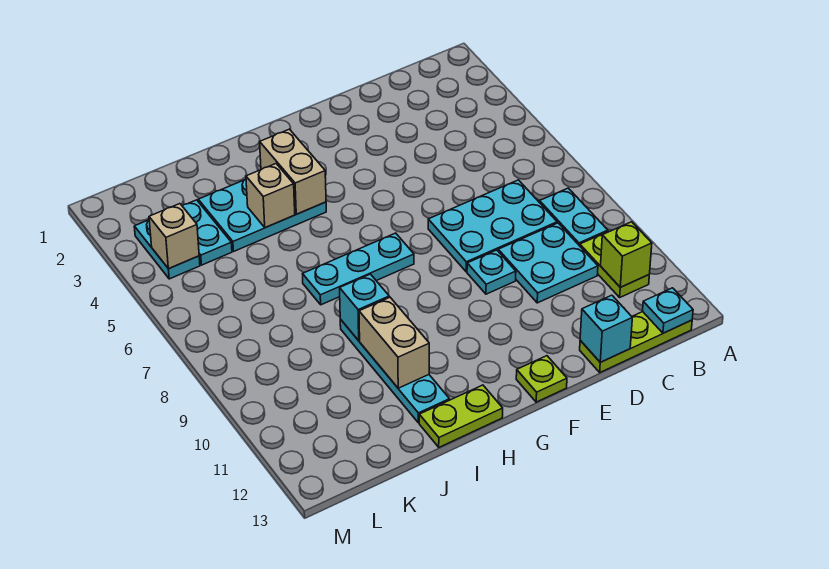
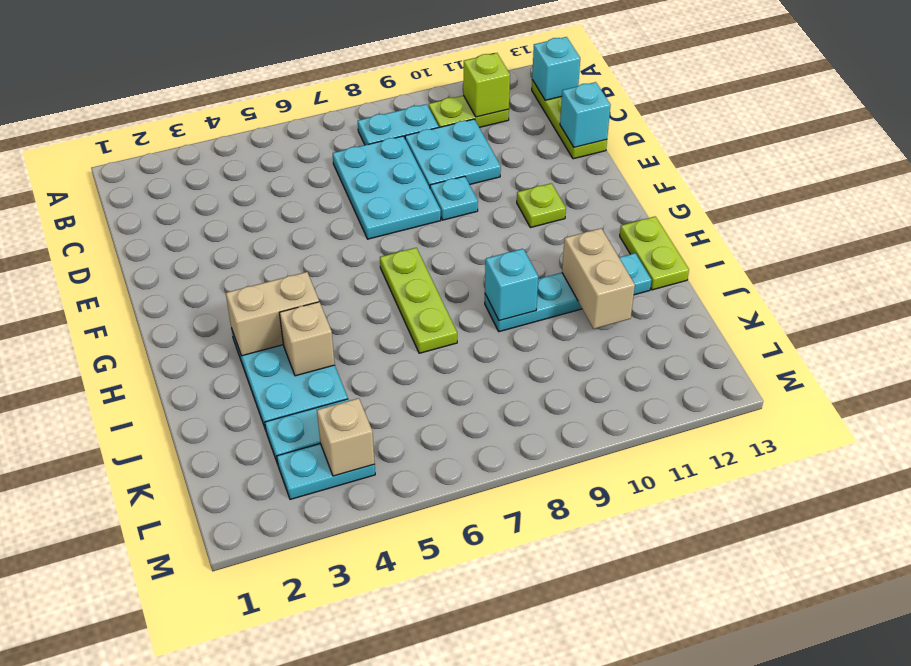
cyan plate B13 level 2 -> cyan brick B13 level 2
lime plate F13 level 1 -> lime plate F11 level 1
cyan plate G7:I7 level 1 -> lime plate G7:I7 level 1
tan brick I10:I11 level 2 -> tan brick I11:J11 level 2

